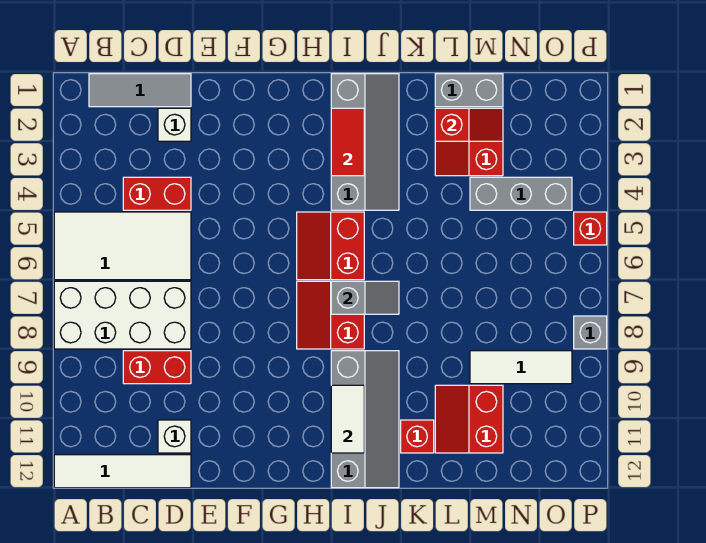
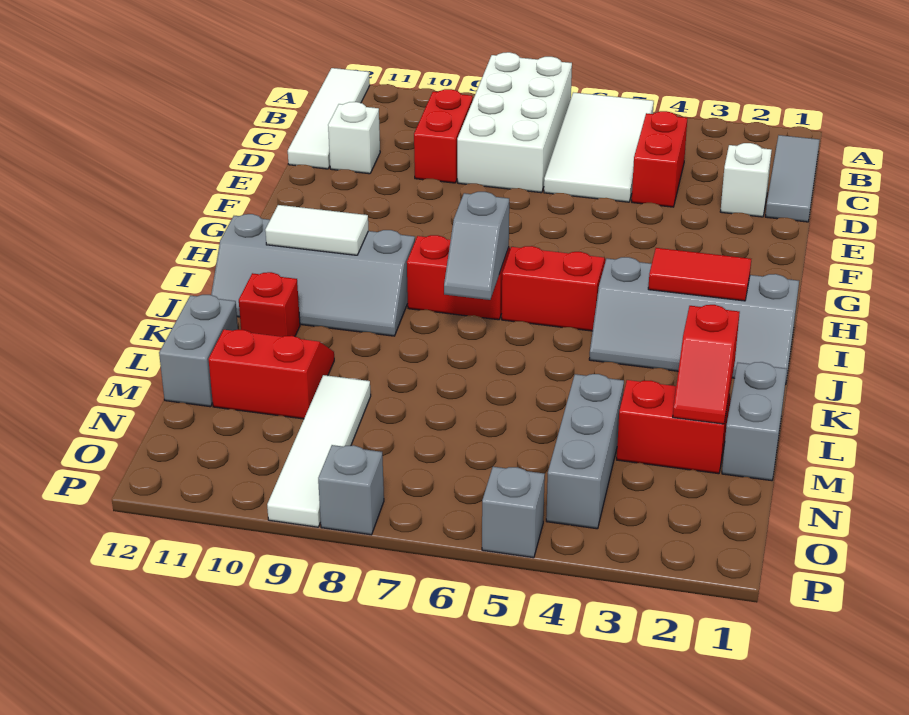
none -> grey brick L12:M12 level 1
white tile M9:O9 level 1 -> white tile M9:P9 level 1
red brick P5 level 1 -> grey brick P5 level 1

